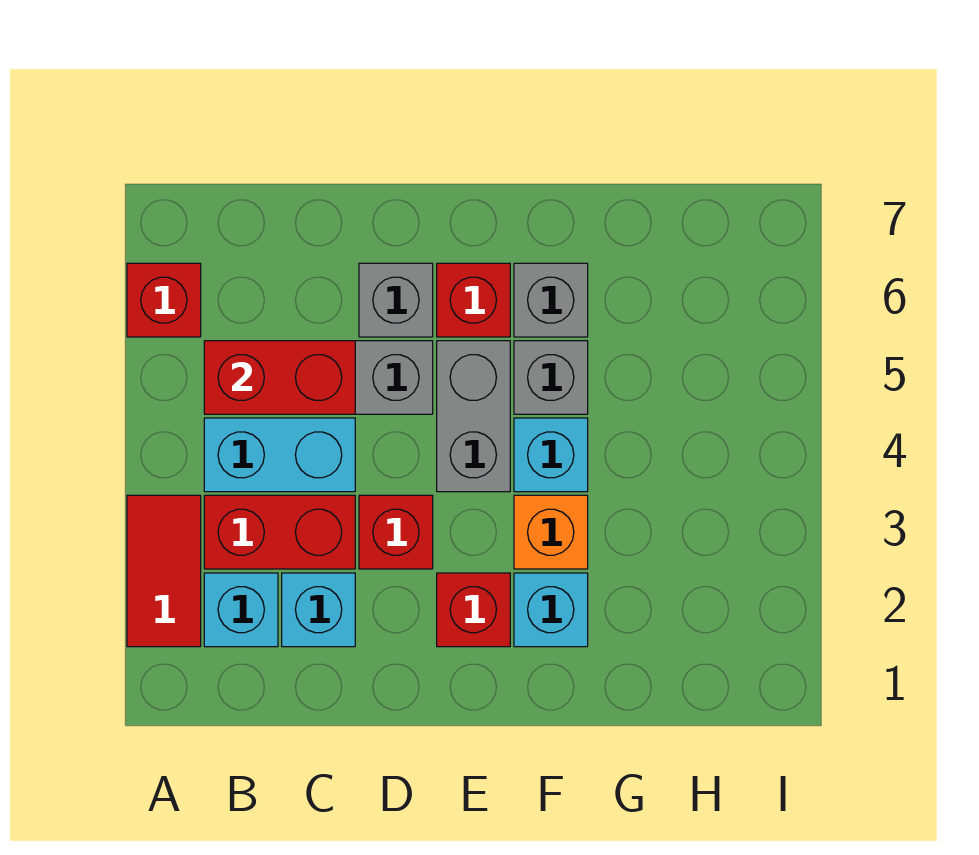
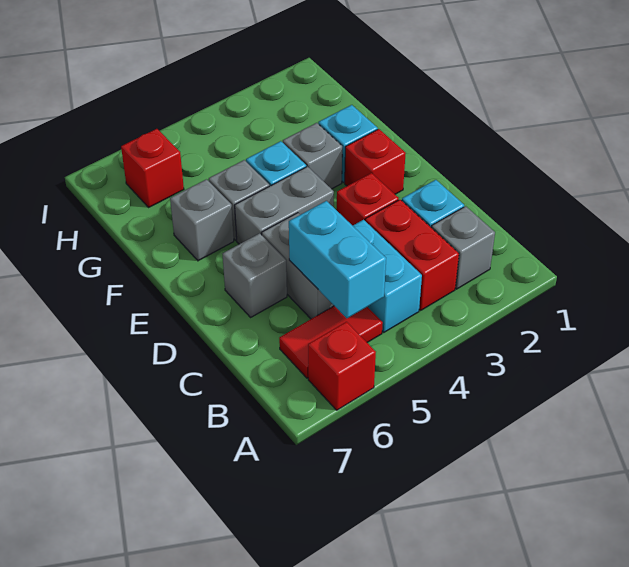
red tile A2:A3 level 1 -> red tile B5:B6 level 1
cyan brick B2 level 1 -> grey brick B2 level 1
red brick B5:C5 level 2 -> cyan brick B5:C5 level 2
red brick E6 level 1 -> red brick H6 level 1
orange brick F3 level 1 -> grey brick F3 level 1

